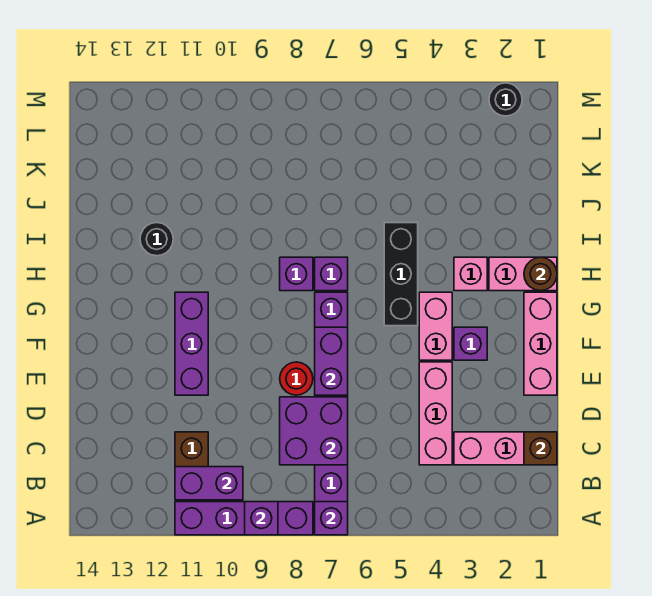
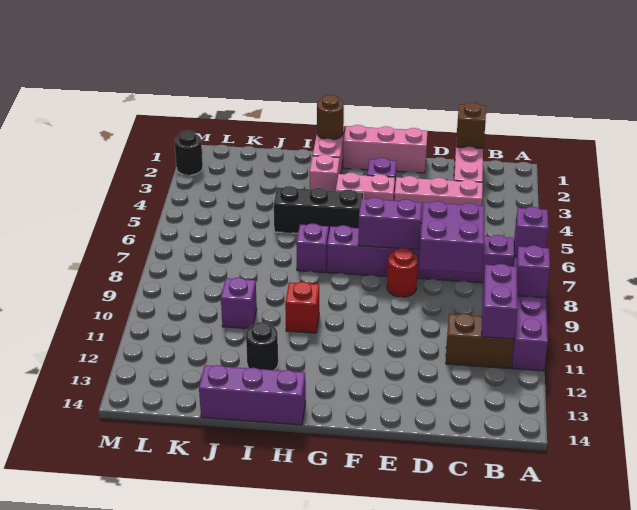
purple brick E11:G11 level 1 -> purple brick H14:J14 level 1
purple brick H8 level 1 -> purple brick J10 level 1
none -> red brick H10 level 1

